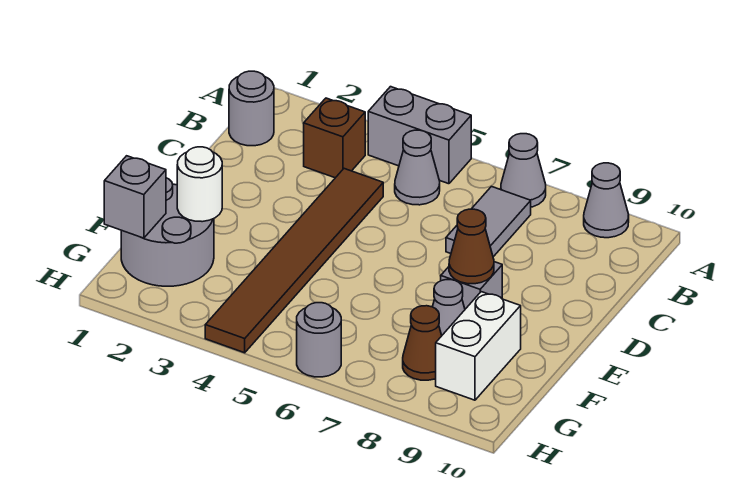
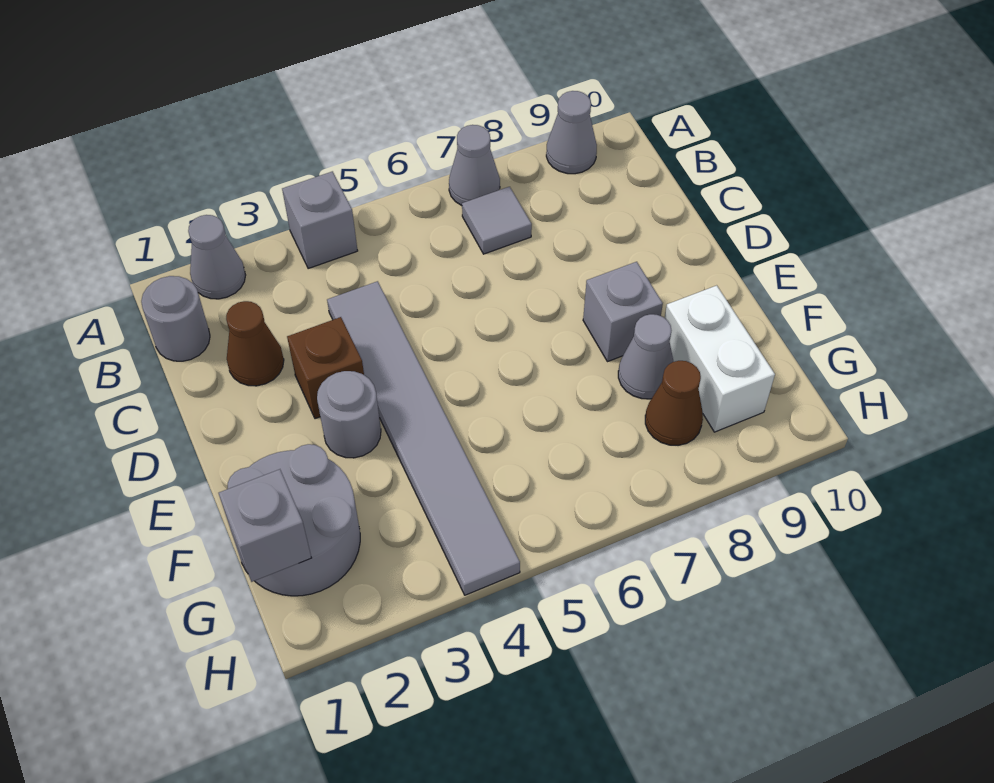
grey brick A4:A5 level 1 -> grey brick A4 level 1
brown brick B3 level 1 -> brown brick D3 level 1
grey cone B5 level 1 -> grey cone A2 level 1
grey tile B7:C7 level 1 -> grey tile B7 level 1
brown tile C4:H4 level 1 -> grey tile C4:H4 level 1
brown cone E8 level 2 -> brown cone C2 level 1
white round brick F2 level 2 -> none
grey round brick H6 level 1 -> grey round brick E3 level 1

